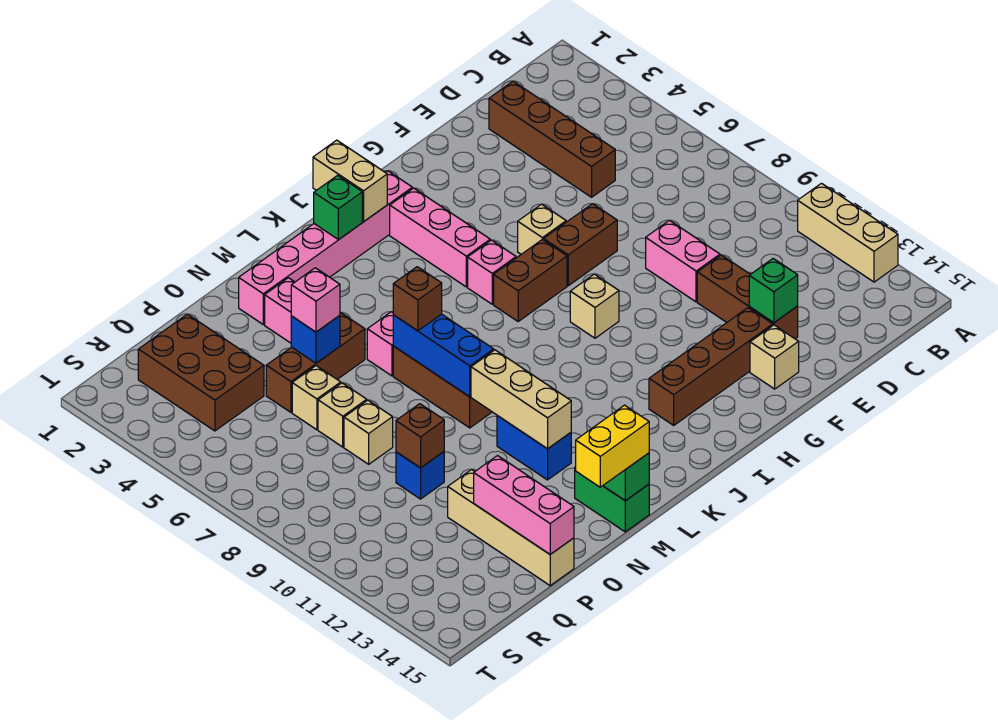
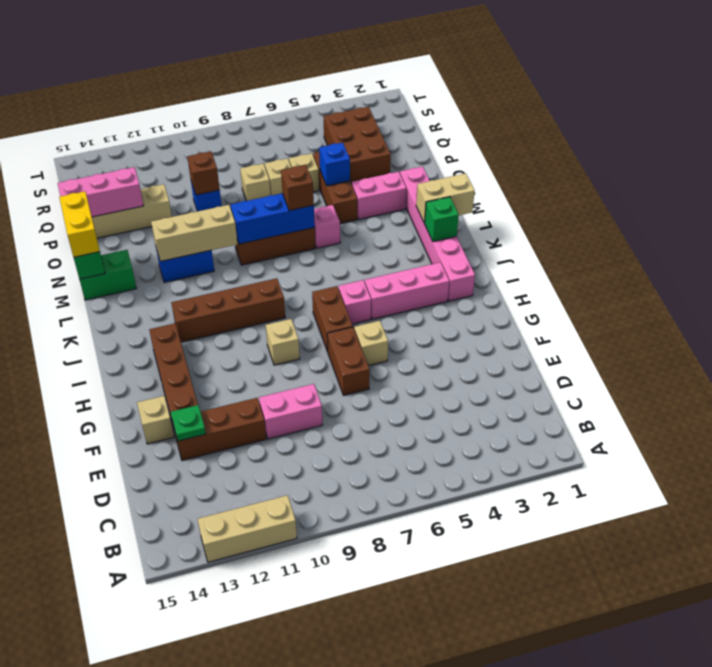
brown brick D2:D5 level 1 -> brown brick J9:J12 level 1
green brick E13 level 2 -> green plate E13 level 2
tan brick J1:J2 level 2 -> tan brick L1:L2 level 2
pink brick O5 level 3 -> none
brown brick Q2:R4 level 1 -> brown brick P3:R4 level 1

